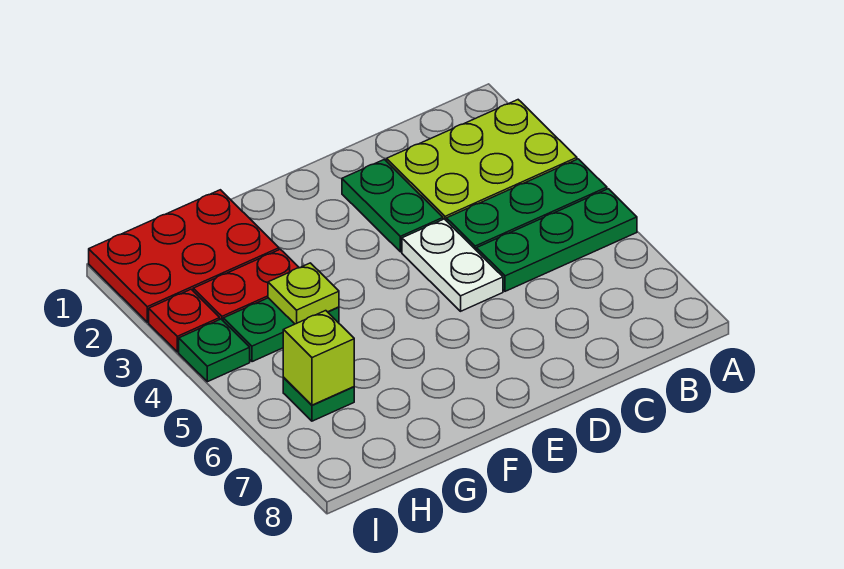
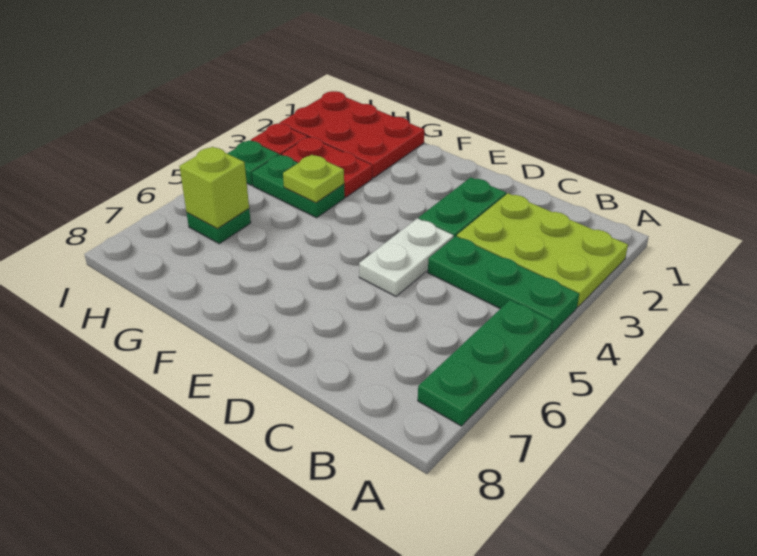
green plate A5:C5 level 1 -> green plate A5:A7 level 1

